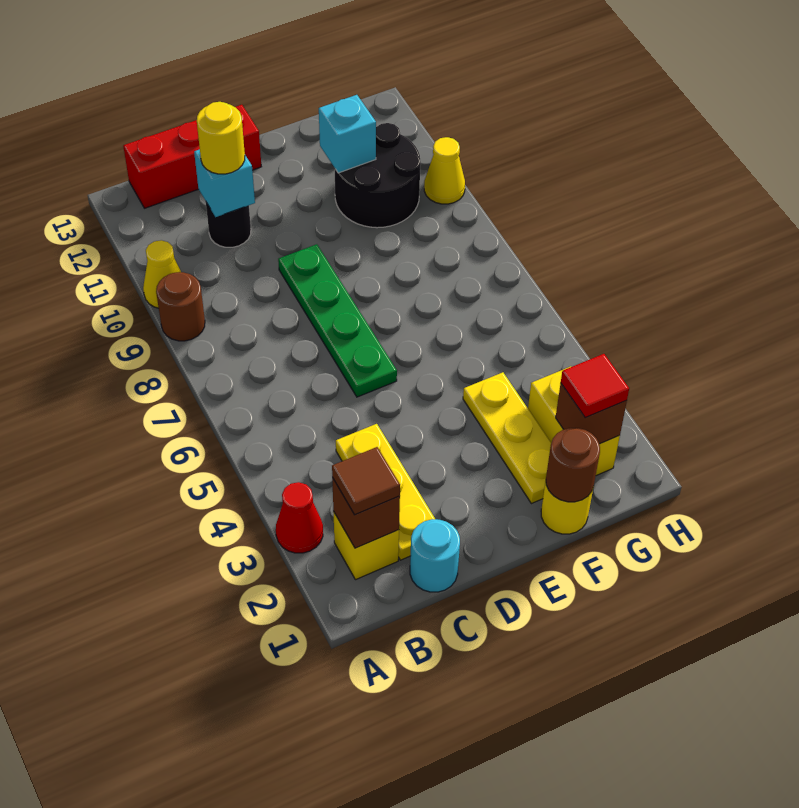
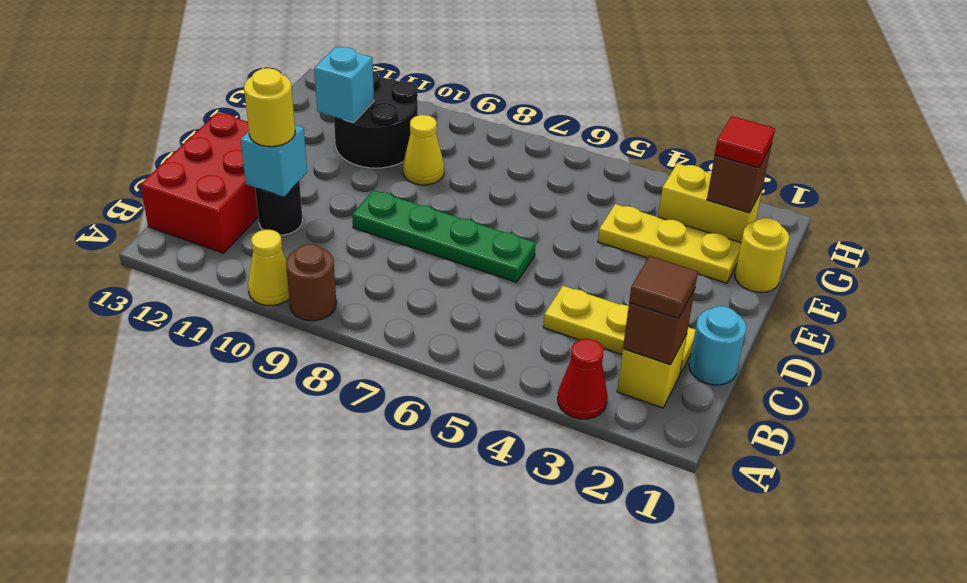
red brick B13:D13 level 1 -> red brick B12:D13 level 1
brown round brick F1 level 2 -> none
yellow cone H10 level 1 -> yellow cone F9 level 1

